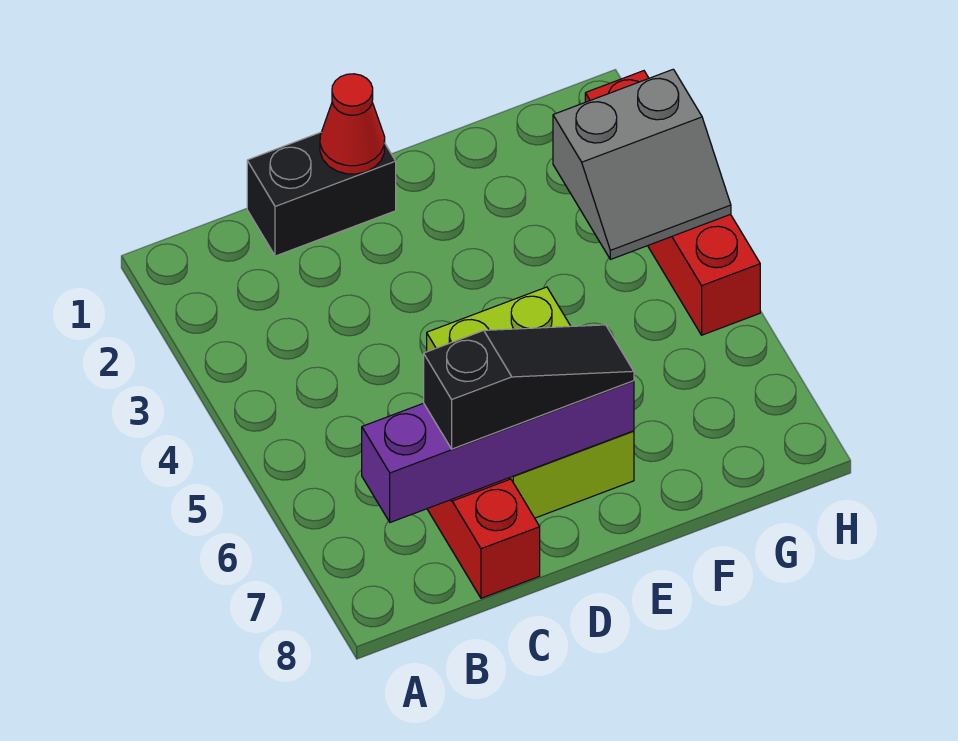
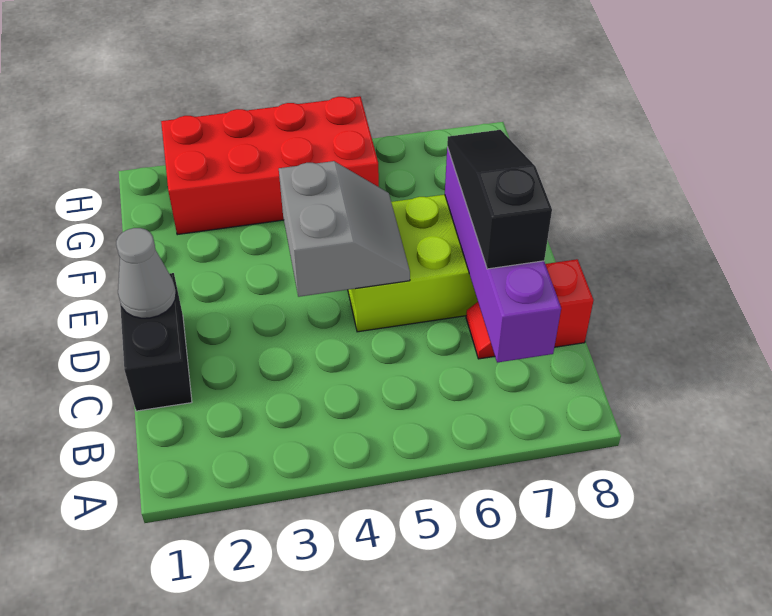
red cone D1 level 2 -> grey cone D1 level 2
grey slope G3:H4 level 2 top 3 -> grey slope D4:E5 level 2 top 4
red brick H2:H5 level 1 -> red brick G2:H5 level 1

